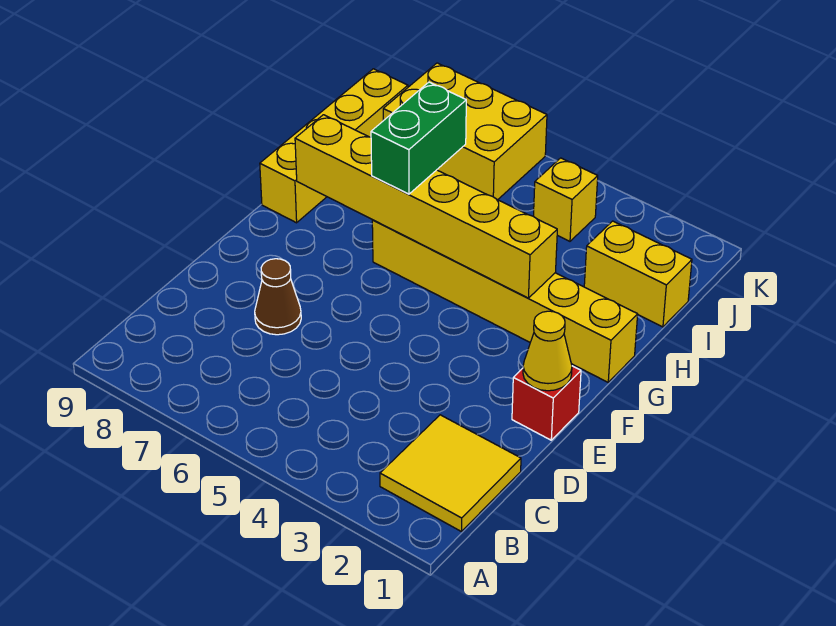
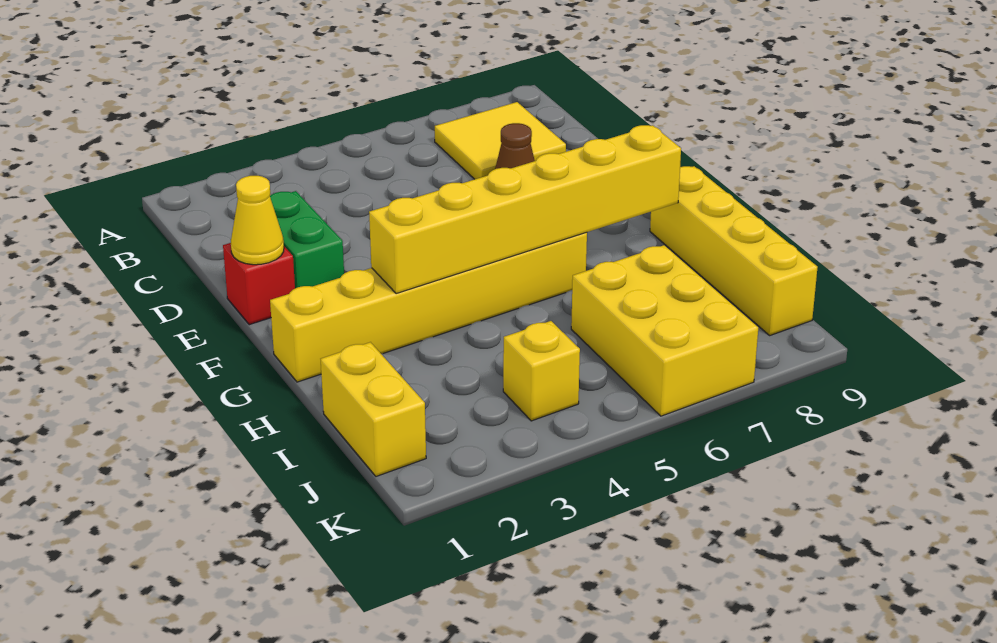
yellow tile B1:C2 level 1 -> yellow tile B7:C8 level 1
green brick G6:H6 level 3 -> green brick D2:E2 level 1
yellow brick I1:I2 level 1 -> yellow brick I1:J1 level 1
yellow brick J6:K8 level 1 -> yellow brick I6:K7 level 1

